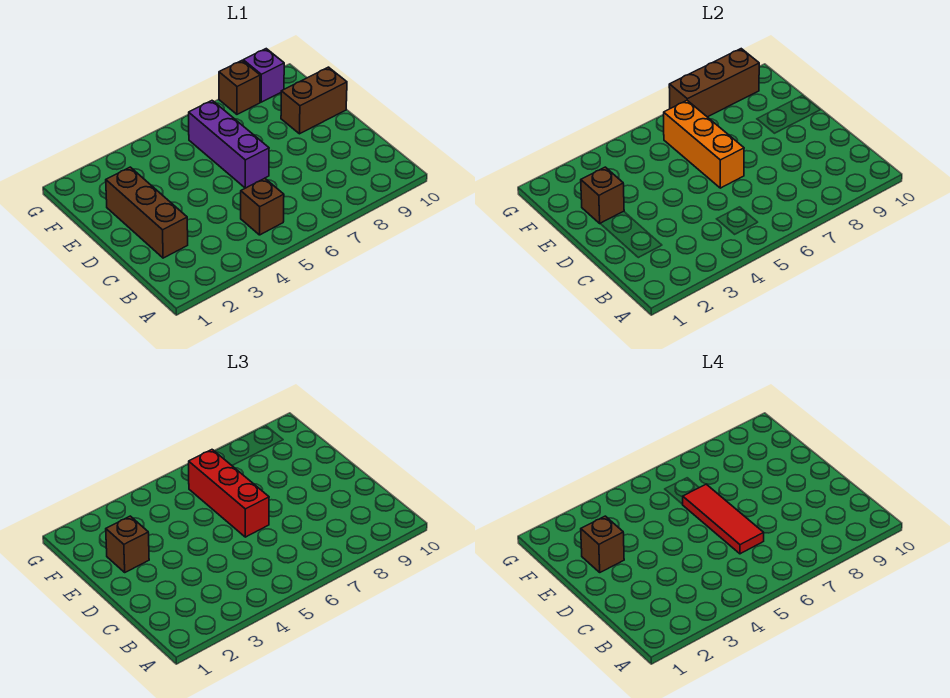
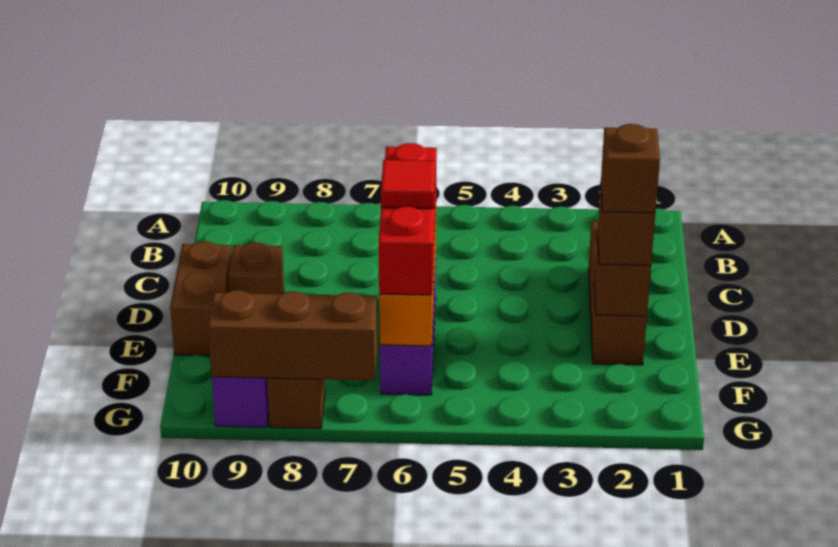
brown brick B5 level 1 -> brown brick D9 level 1
red tile C6:E6 level 4 -> red tile E6 level 4
brown brick E9:E10 level 1 -> brown brick D10:E10 level 1

